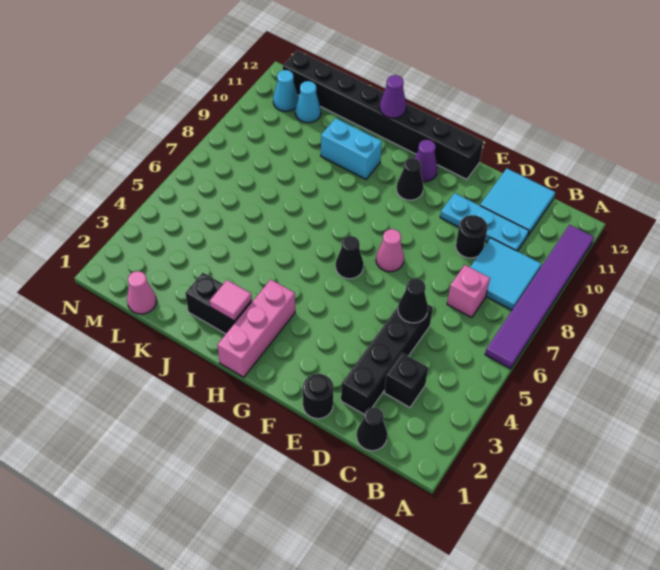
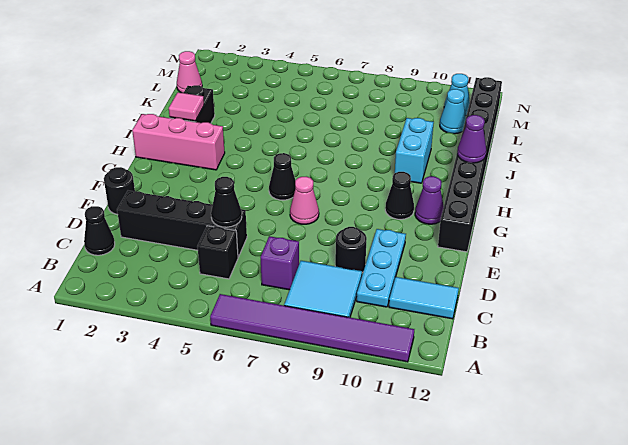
black brick C3 level 1 -> black brick C5 level 1
pink brick C7 level 1 -> purple brick C7 level 1
cyan tile C11:D12 level 1 -> cyan tile C11:C12 level 1

